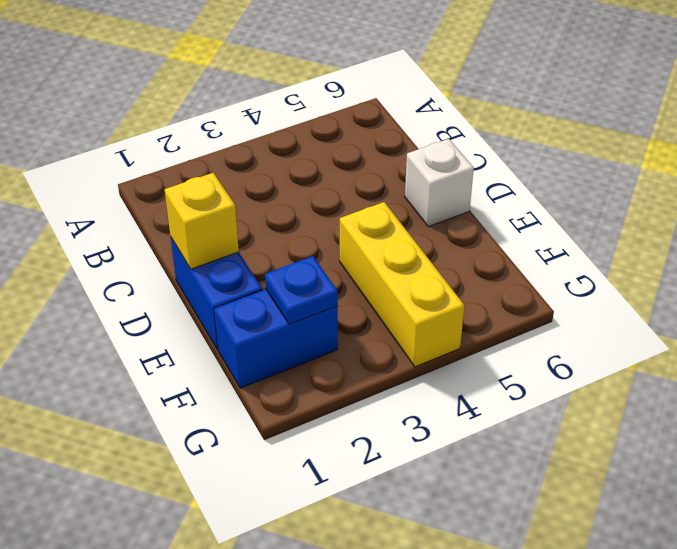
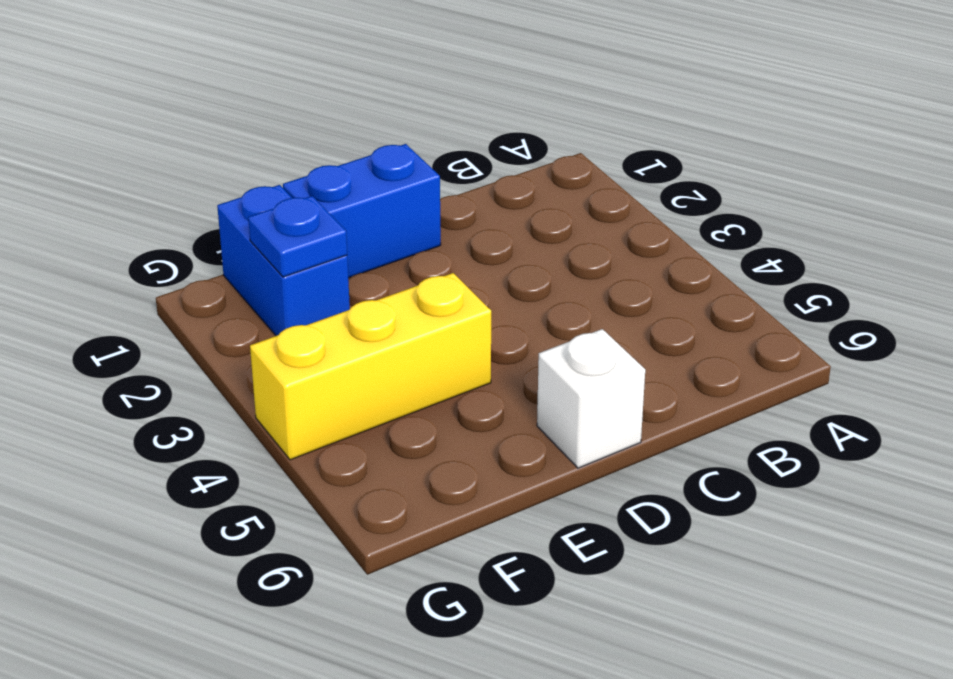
yellow brick D1 level 2 -> none

